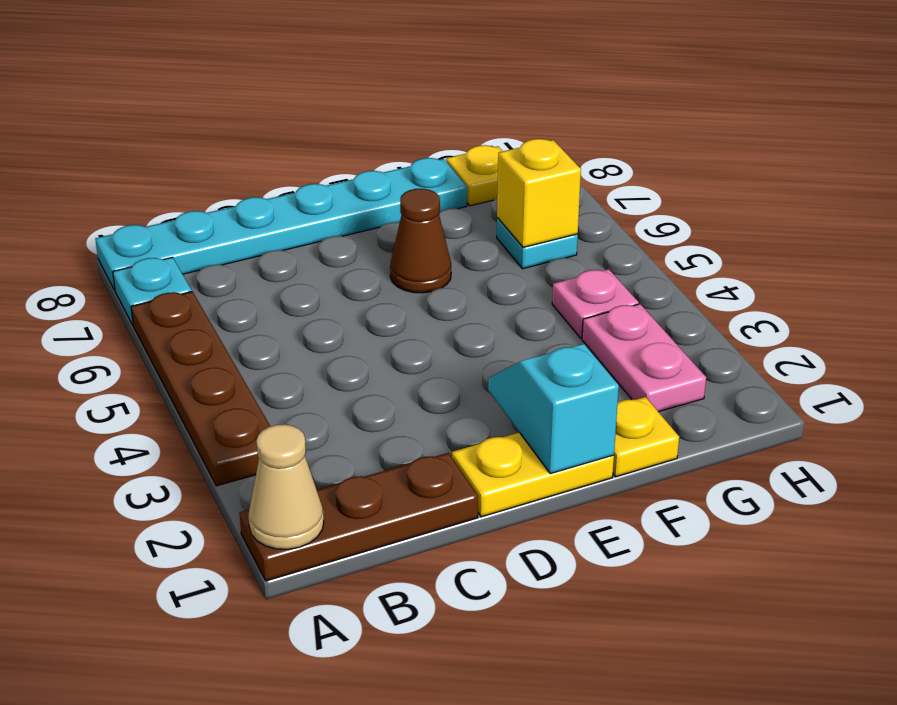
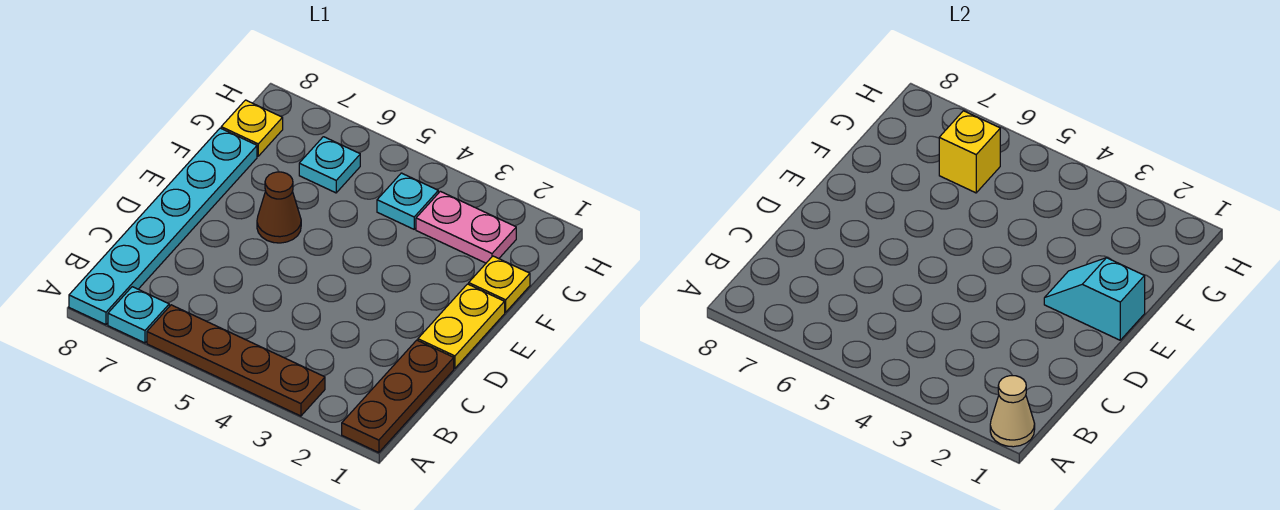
pink plate G4 level 1 -> cyan plate G4 level 1

